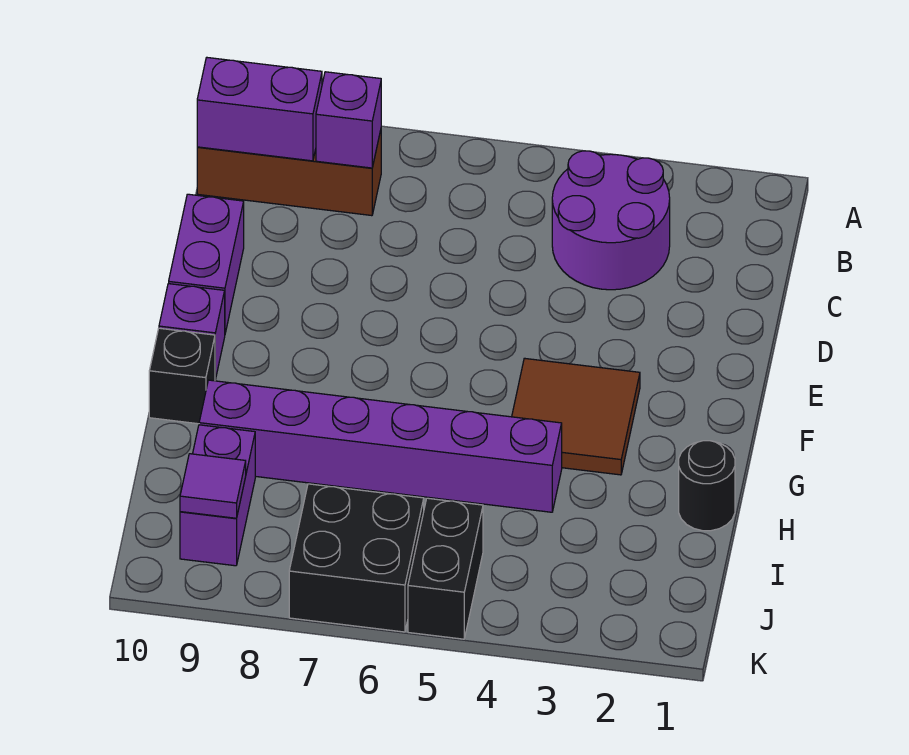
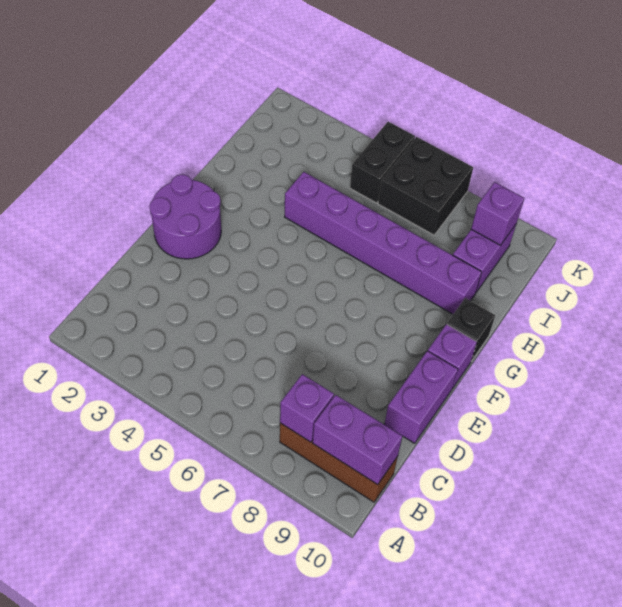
purple round brick B3:C4 level 1 -> purple round brick E1:F2 level 1
brown tile F3:G4 level 1 -> none
black round brick H1 level 1 -> none
purple tile J9 level 2 -> purple brick J9 level 2

